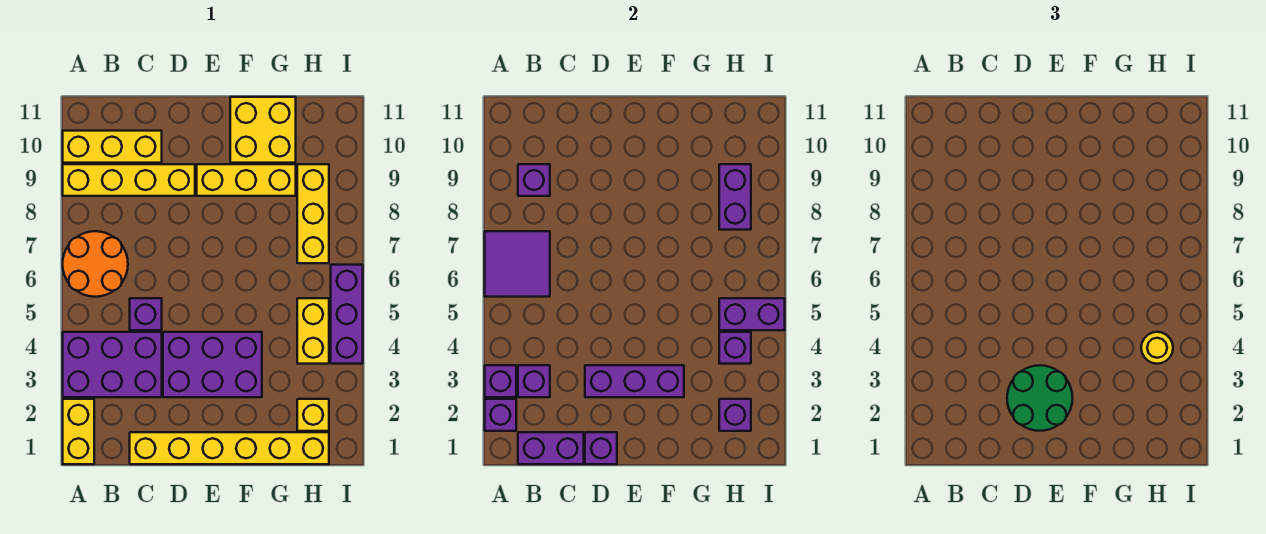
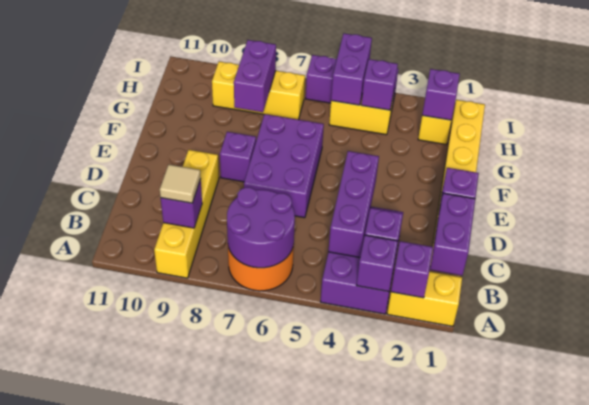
purple tile A6:B7 level 2 -> purple round brick A6:B7 level 2
yellow brick A10:C10 level 1 -> none
none -> tan tile B9 level 3
purple brick C5 level 1 -> purple brick E8 level 1
green round brick D2:E3 level 3 -> none
purple brick D3:F4 level 1 -> purple brick D6:F7 level 1
purple brick D3:F3 level 2 -> purple brick B4:D4 level 2
yellow brick E9:G9 level 1 -> none
yellow brick F10:G11 level 1 -> none
yellow round brick H4 level 3 -> none
purple brick H8:H9 level 2 -> purple brick G8:H8 level 2

